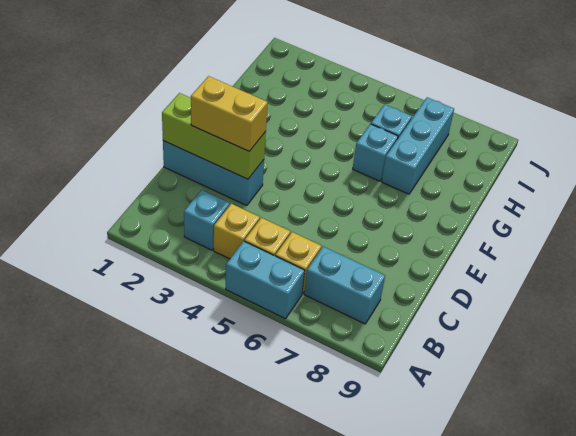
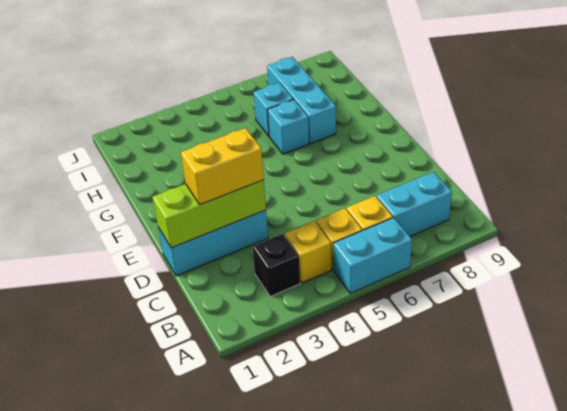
cyan brick B3 level 1 -> black brick B3 level 1

